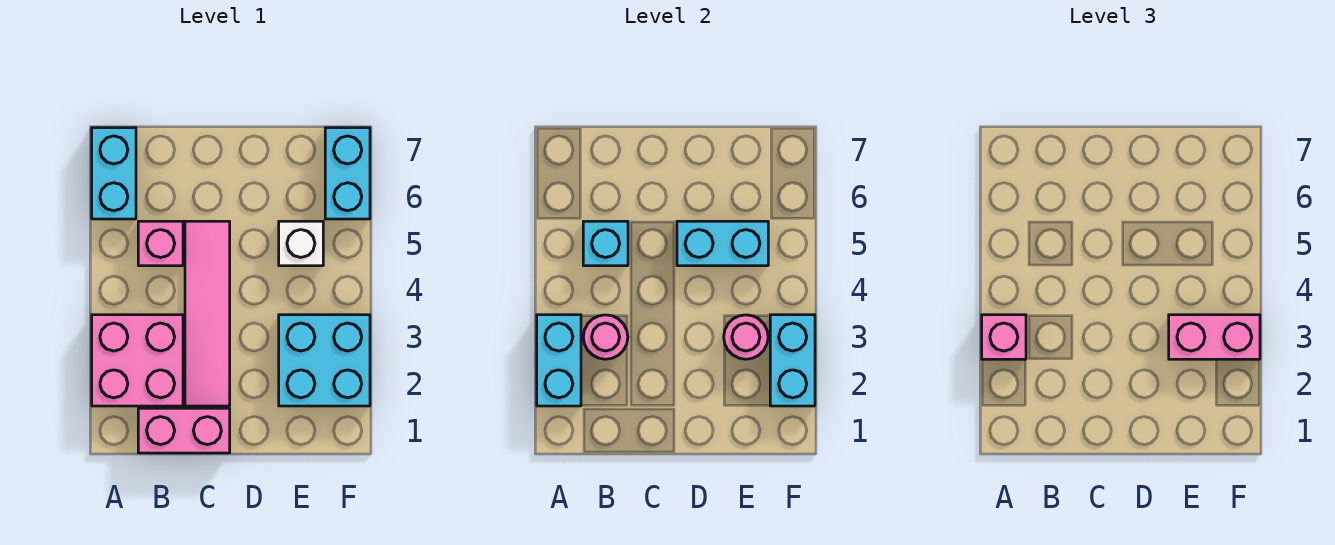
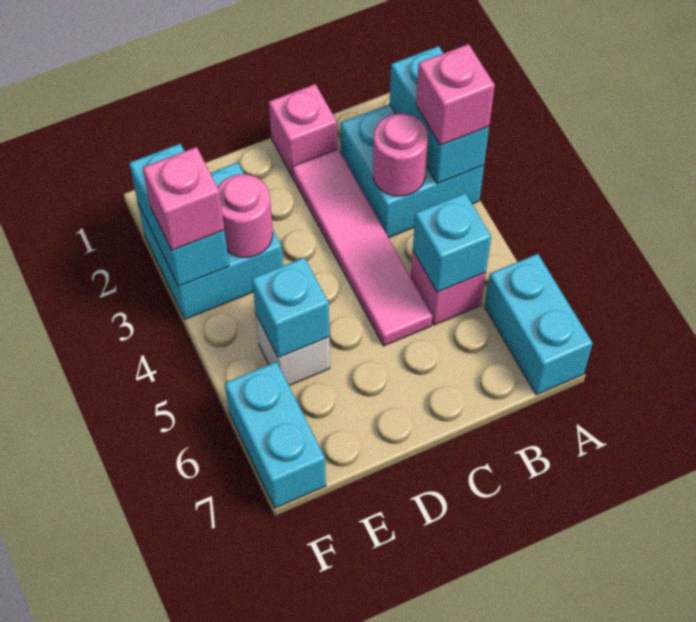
pink brick A2:B3 level 1 -> cyan brick A2:B3 level 1
pink brick B1:C1 level 1 -> pink brick C1 level 1
cyan brick D5:E5 level 2 -> cyan brick E5 level 2
pink brick E3:F3 level 3 -> pink brick F3 level 3

